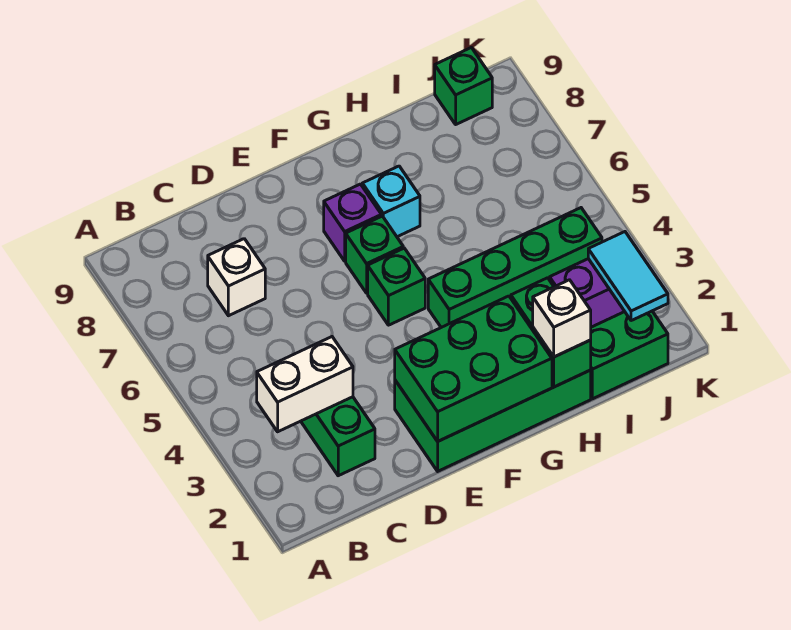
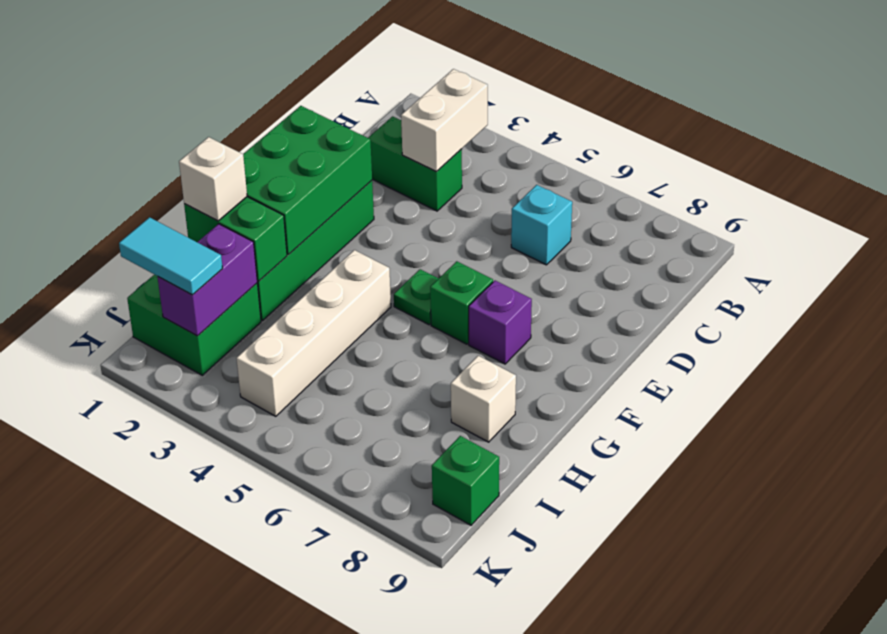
white brick C7 level 1 -> white brick H8 level 1
green brick F5 level 1 -> green plate F5 level 1
green brick G4:J4 level 1 -> white brick G4:J4 level 1
cyan brick G7 level 1 -> cyan brick C6 level 1

